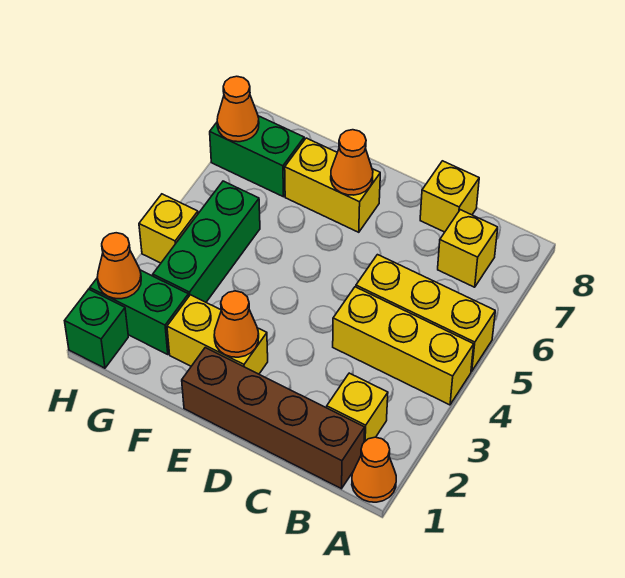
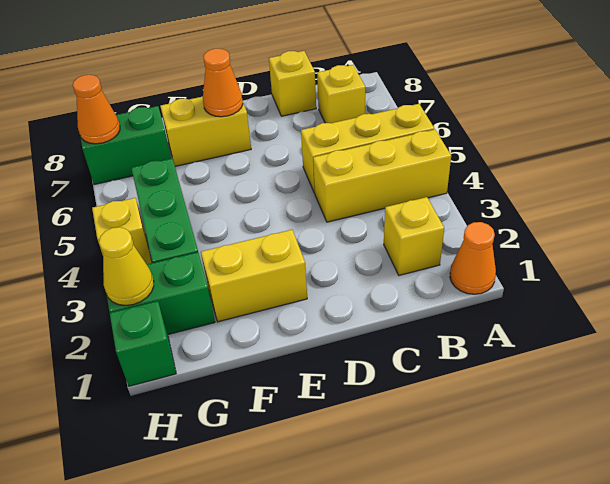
brown brick B1:E1 level 1 -> none
orange cone E2 level 2 -> none
orange cone H2 level 2 -> yellow cone H2 level 2

